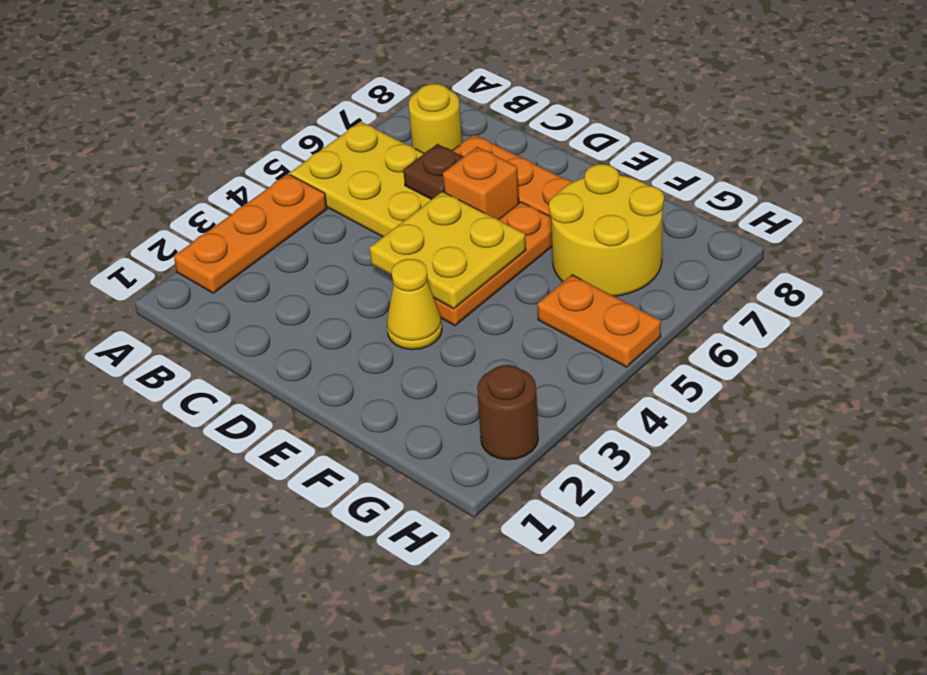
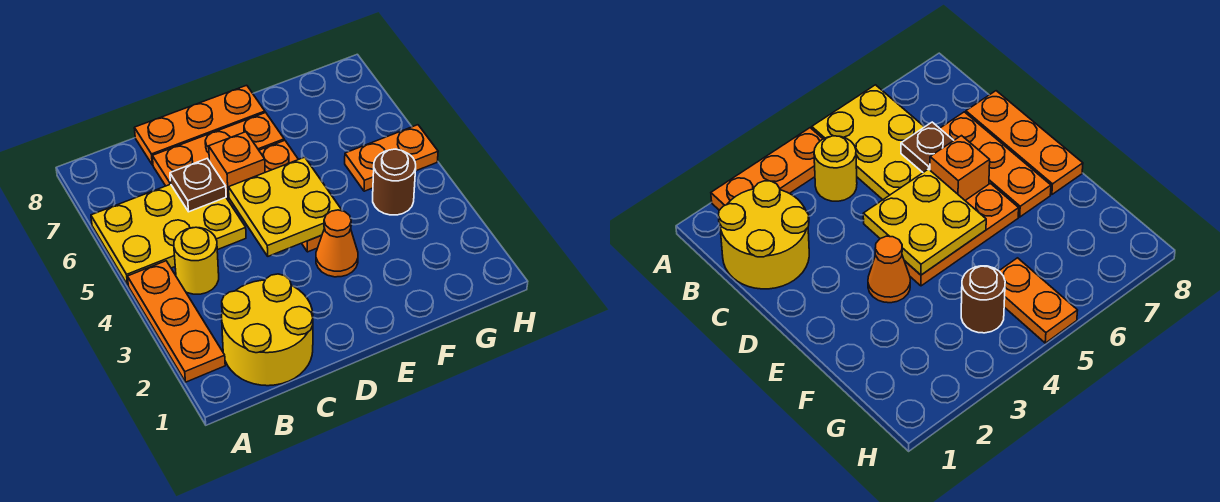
yellow round brick B7 level 1 -> yellow round brick B4 level 1
none -> orange plate C8:E8 level 1
yellow cone E3 level 1 -> orange cone E3 level 1
yellow round brick F6:G7 level 1 -> yellow round brick B1:C2 level 1
brown round brick H2 level 1 -> brown round brick G4 level 1

